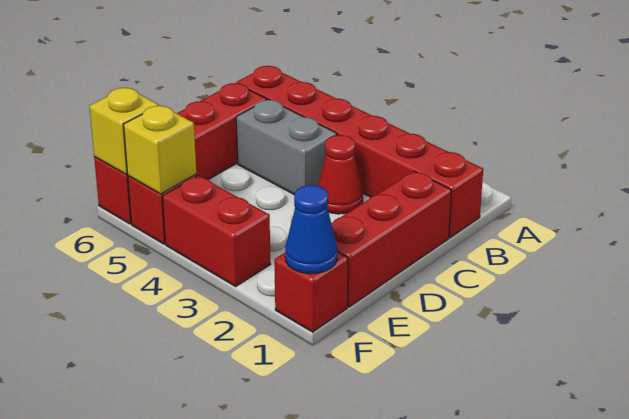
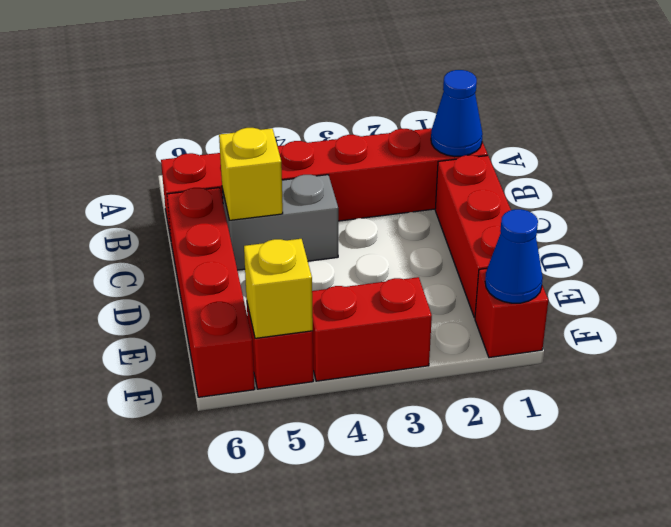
none -> blue cone B1 level 2
red cone C3 level 1 -> none
yellow brick F6 level 2 -> yellow brick C5 level 2

